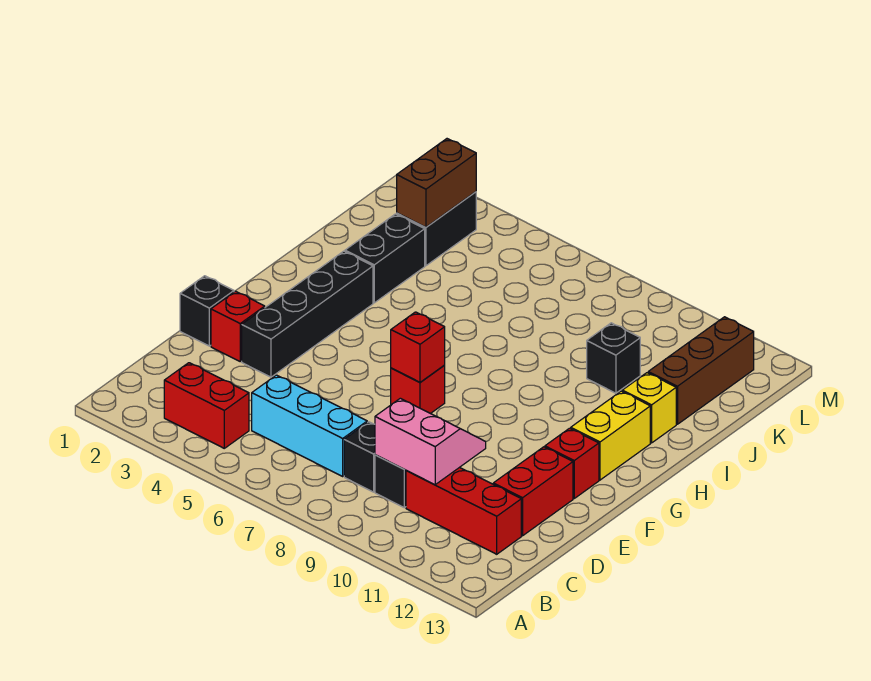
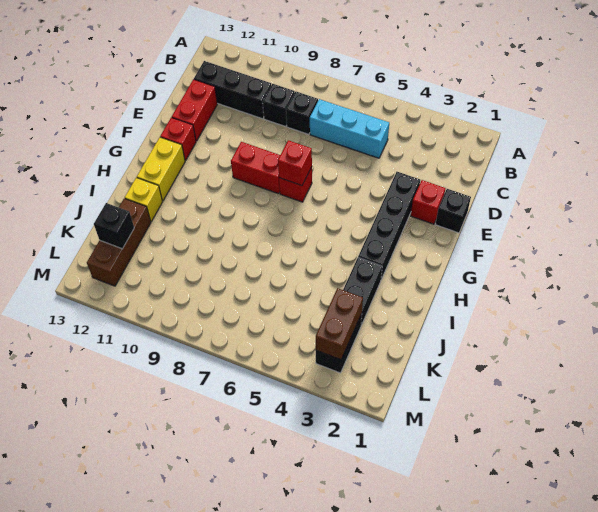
red brick B3:B4 level 1 -> red brick F8:F9 level 1
pink slope C9:D10 level 2 top C -> none
red brick C10:C12 level 1 -> black brick C10:C12 level 1
black brick J10 level 1 -> black brick K12 level 2

